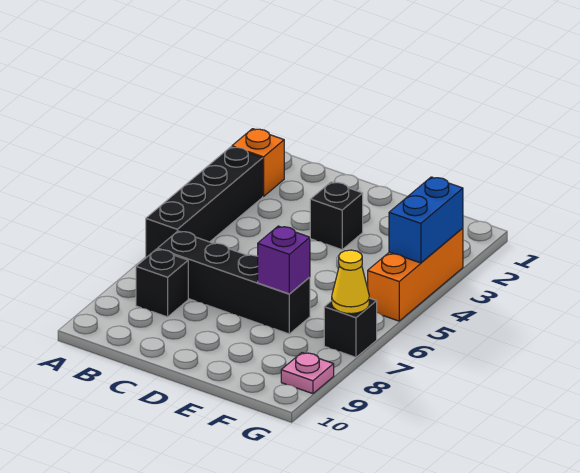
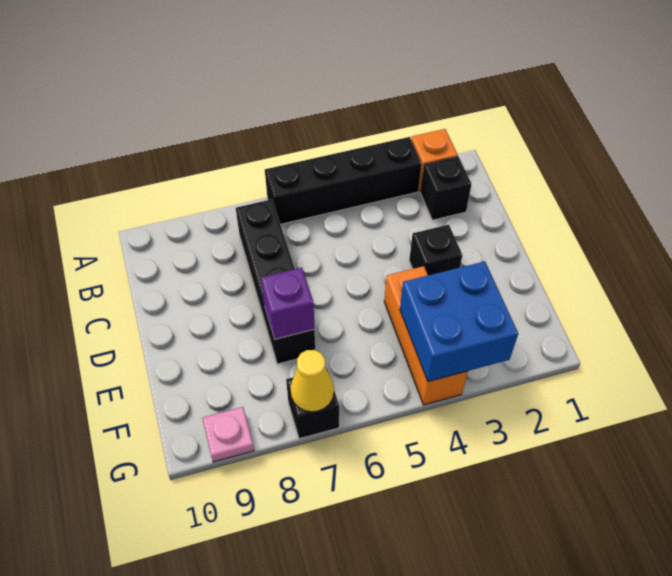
black brick B8 level 1 -> black brick B2 level 1
orange brick G3:G5 level 1 -> orange brick E4:G4 level 1
blue brick G3:G4 level 2 -> blue brick F3:G4 level 2

